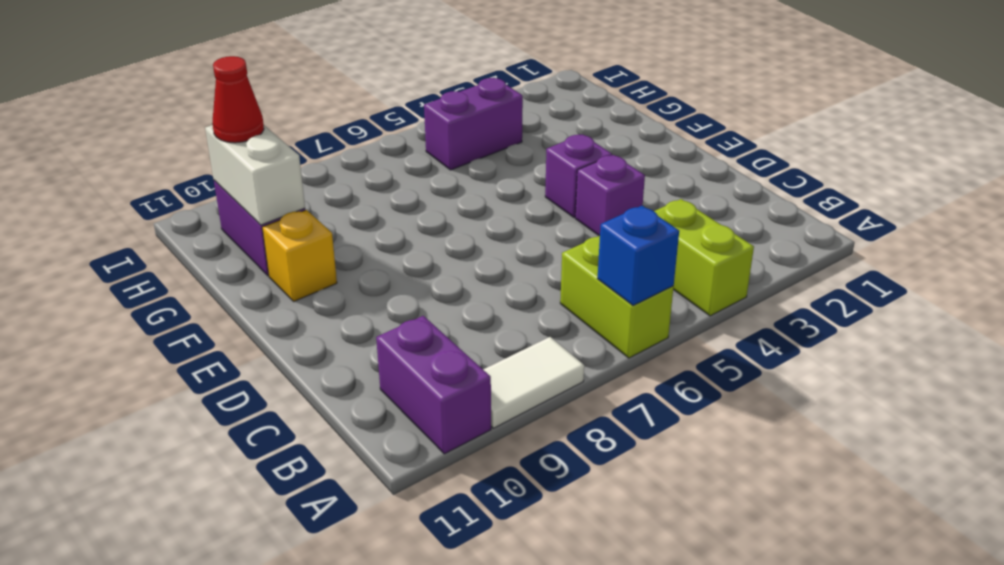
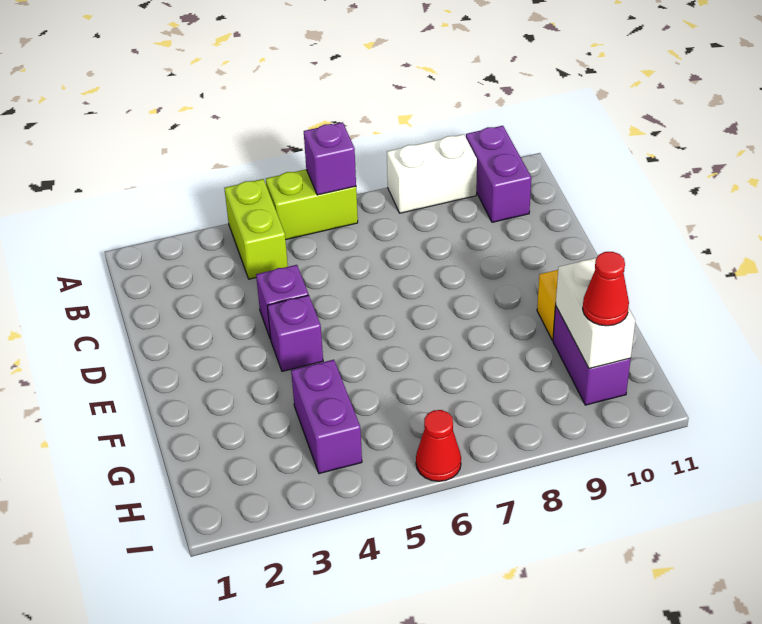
lime brick A6:B6 level 1 -> lime brick A5:A6 level 1
blue brick A6 level 2 -> purple brick A6 level 2
white tile A8:A9 level 1 -> white brick A8:A9 level 1
purple brick H4:H5 level 1 -> purple brick G4:H4 level 1
none -> red cone I6 level 1

